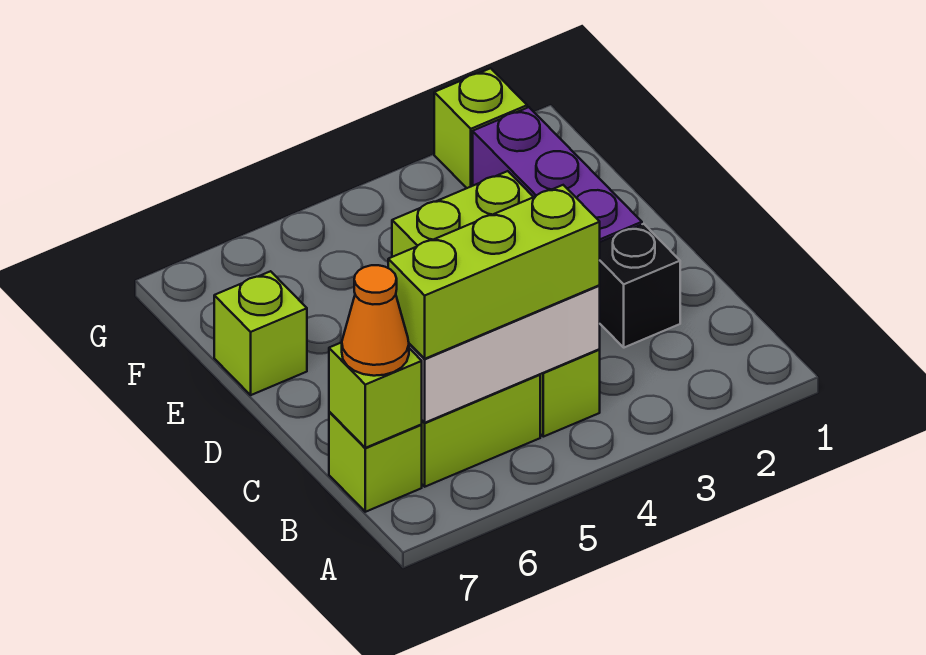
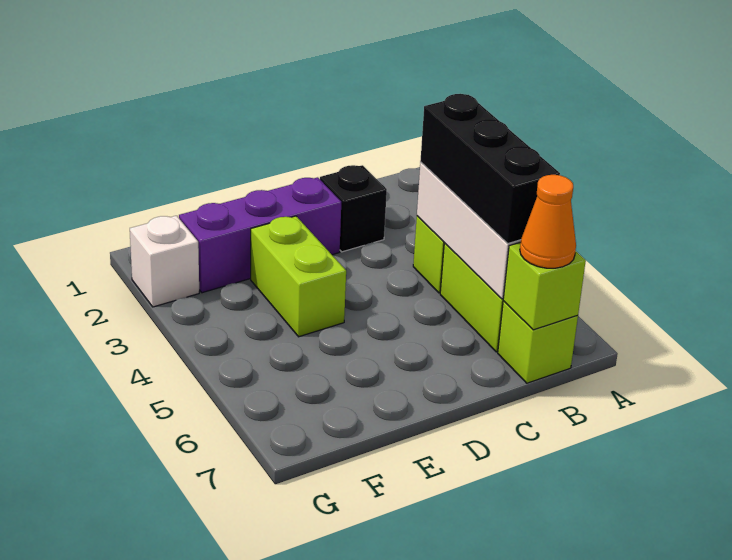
lime brick B4:B6 level 3 -> black brick B4:B6 level 3
lime brick E7 level 1 -> none
lime brick G2 level 1 -> white brick G2 level 1

